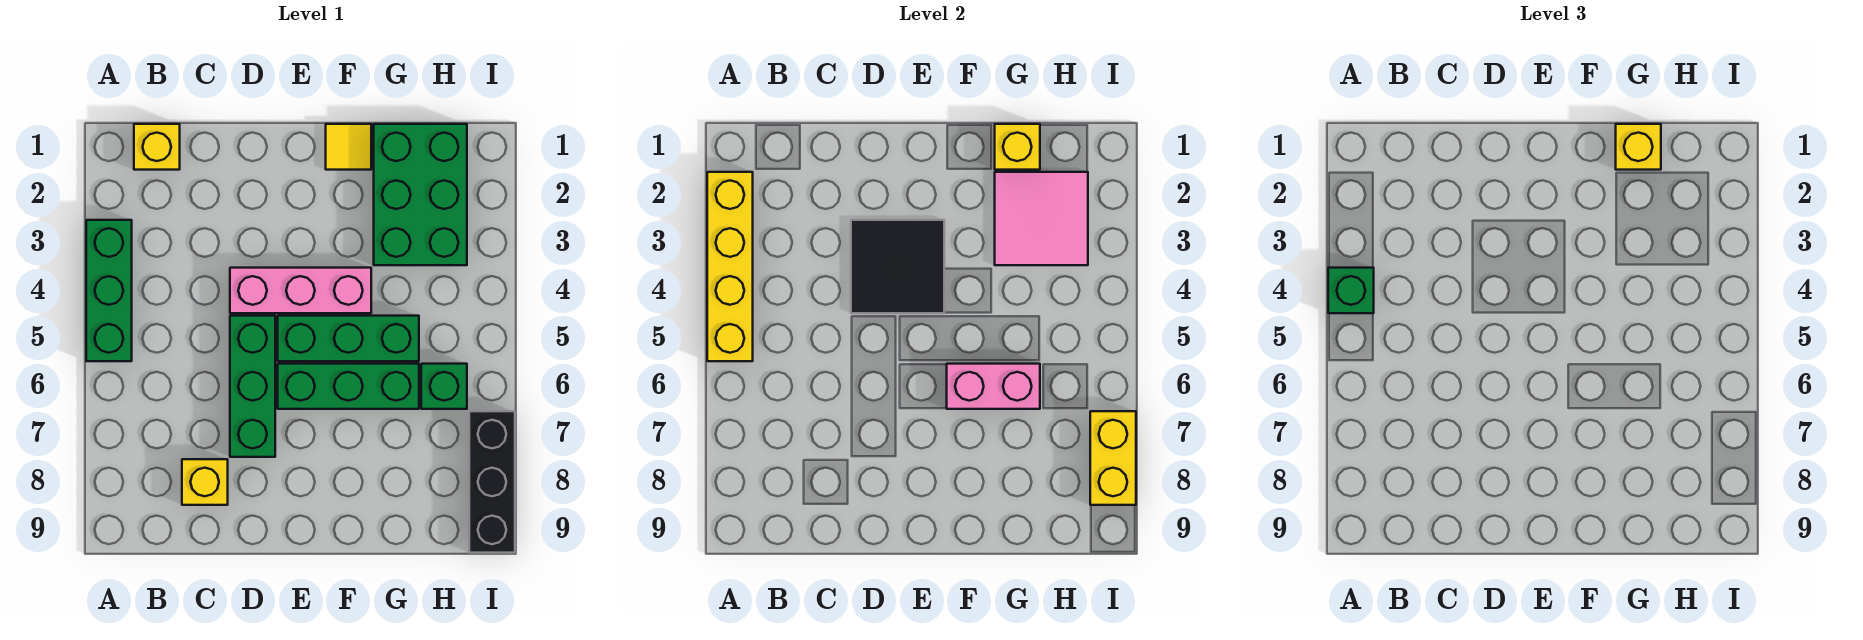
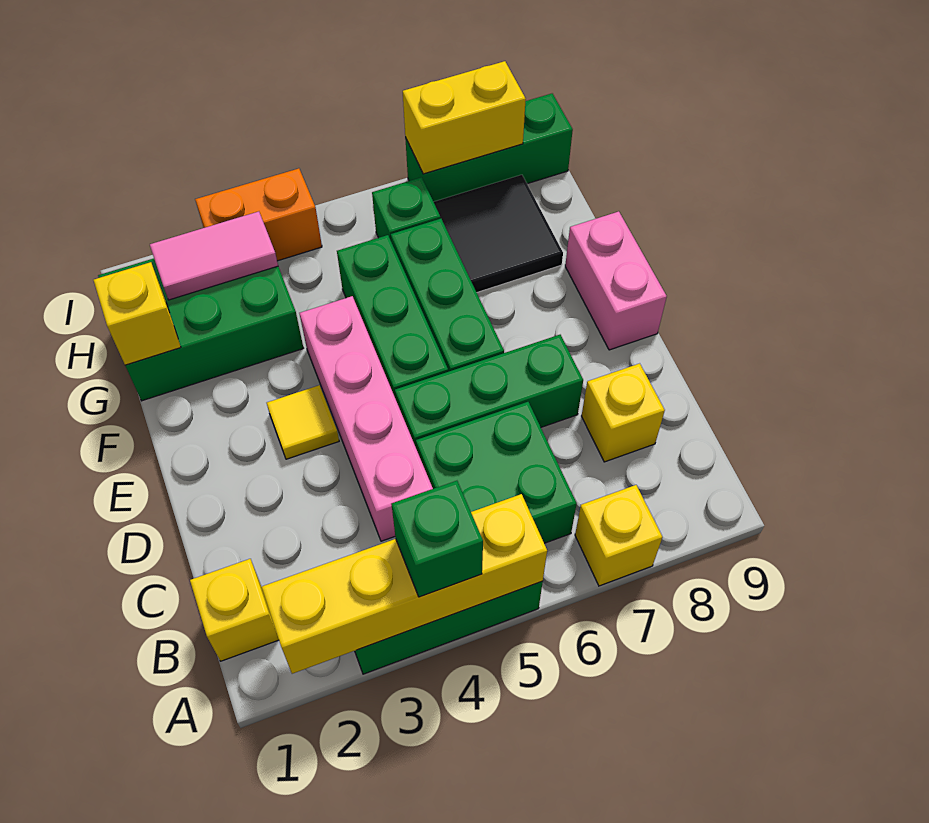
none -> green brick B5:C6 level 1
black tile D3:E4 level 2 -> black tile G7:H8 level 1
pink brick D4:F4 level 1 -> pink brick C4:F4 level 1
yellow tile F1 level 1 -> yellow tile E3 level 1
pink brick F6:G6 level 2 -> pink brick E9:F9 level 1
yellow brick G1 level 3 -> yellow brick A7 level 1
pink tile G2:H3 level 2 -> pink tile H2:H3 level 2
none -> orange brick I3:I4 level 1
black brick I7:I9 level 1 -> green brick I7:I9 level 1

